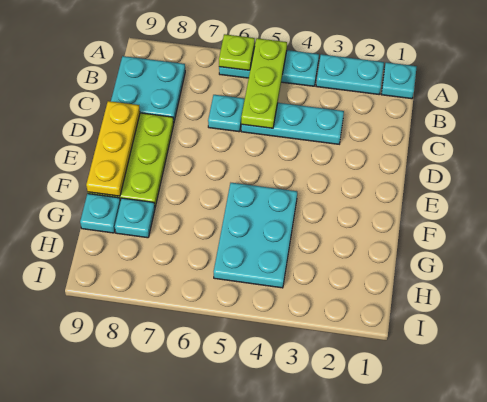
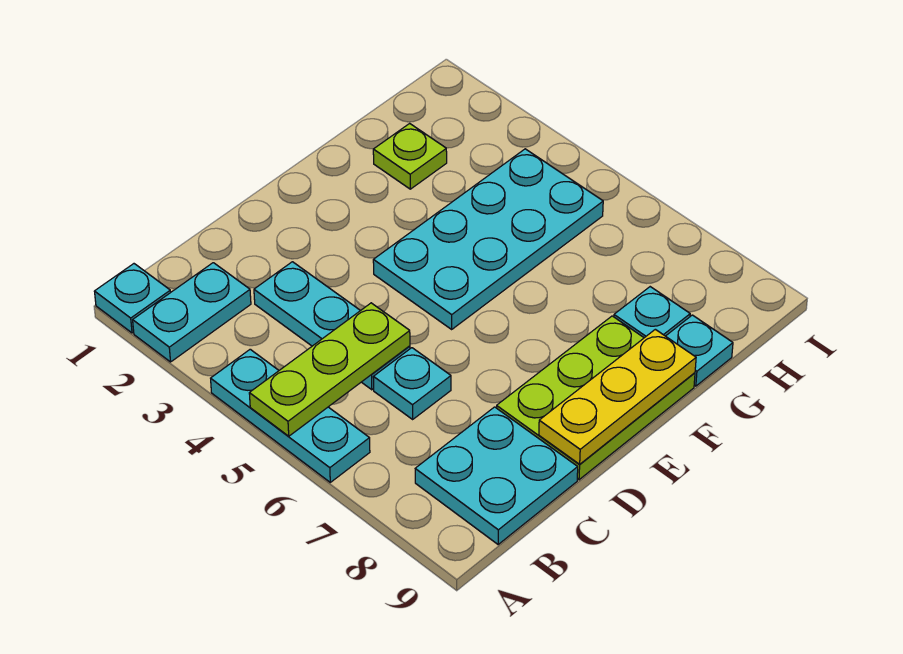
cyan plate A2:A3 level 1 -> cyan plate A2:B2 level 1
lime plate A6 level 2 -> lime plate G2 level 1
cyan plate F4:H5 level 1 -> cyan plate E4:H5 level 1

